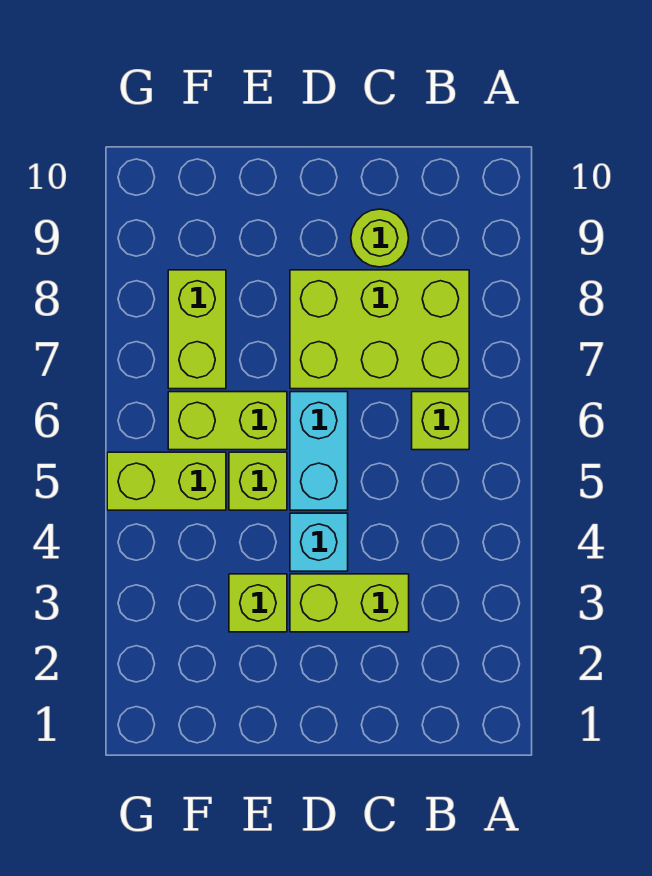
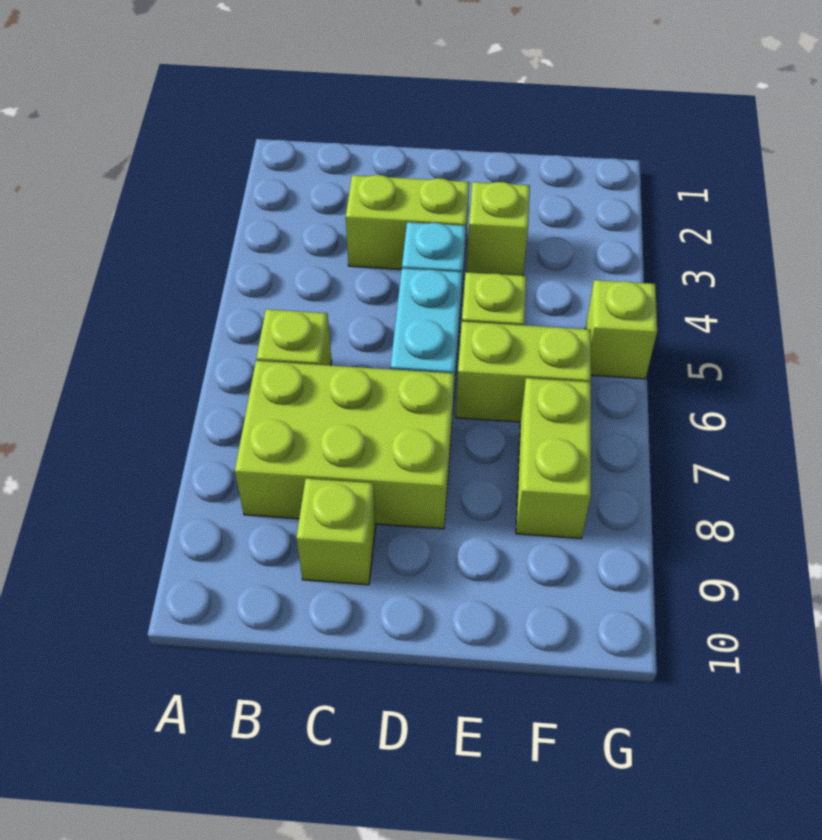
lime round brick C9 level 1 -> lime brick C9 level 1
lime brick F5:G5 level 1 -> lime brick G5 level 1

